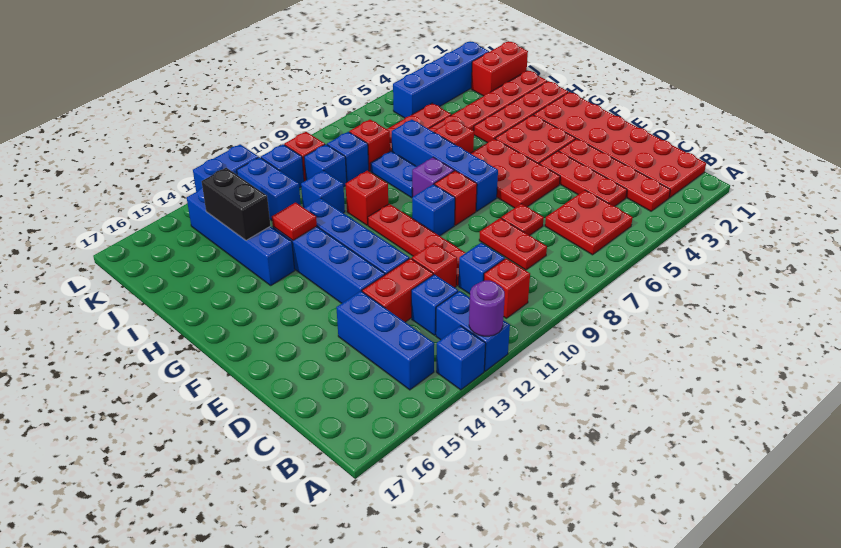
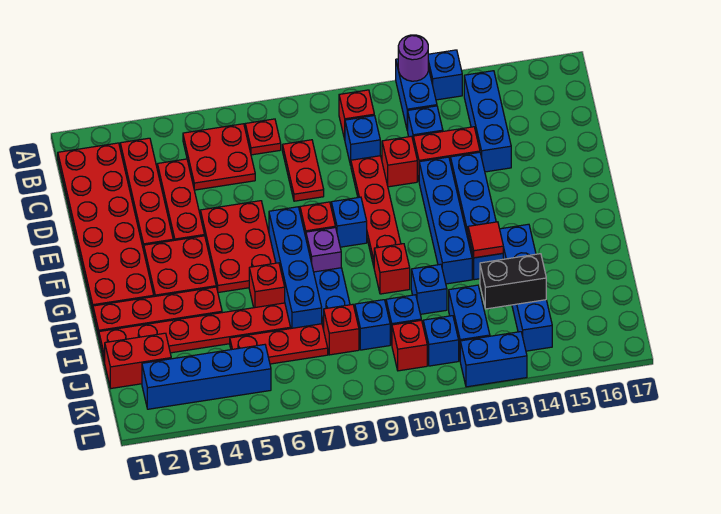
red plate D7 level 1 -> red plate B7 level 1
black brick I14:J14 level 2 -> black brick J13:J14 level 2

